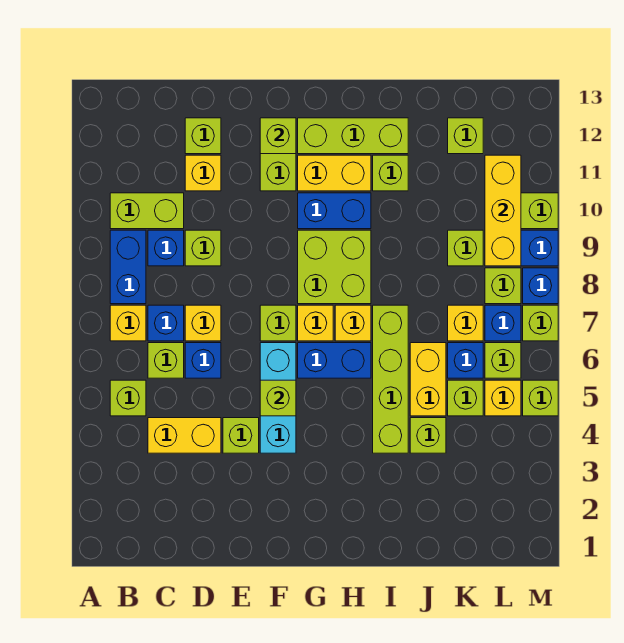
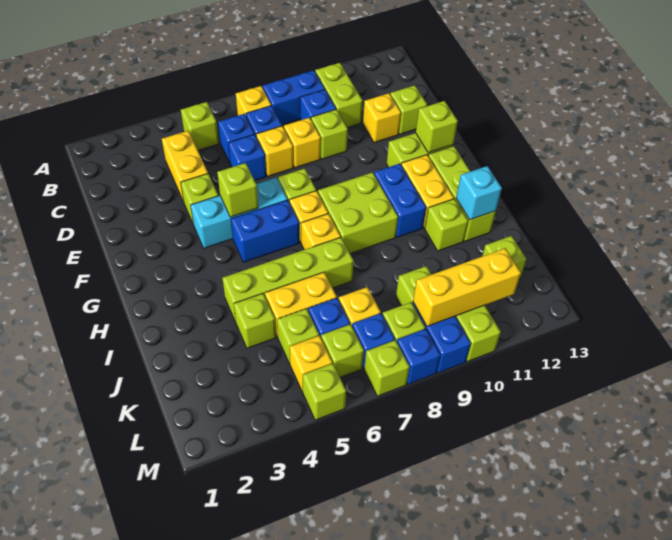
lime brick C6 level 1 -> blue brick C6 level 1
none -> yellow brick D8 level 1
blue brick G6:H6 level 1 -> blue brick G5:G6 level 1
none -> cyan brick I12 level 2

